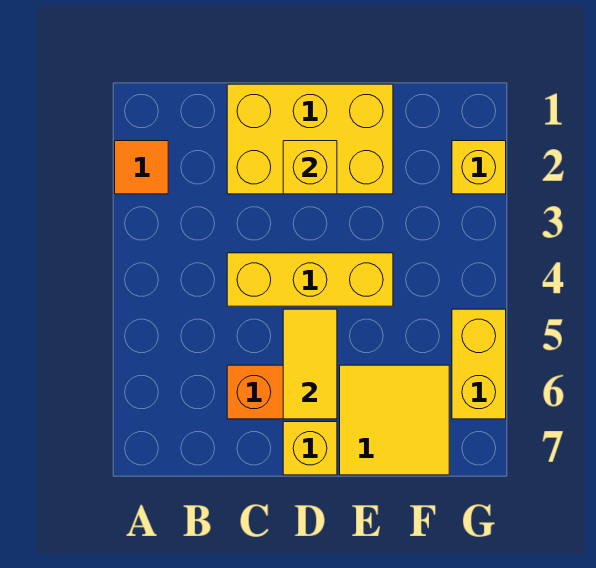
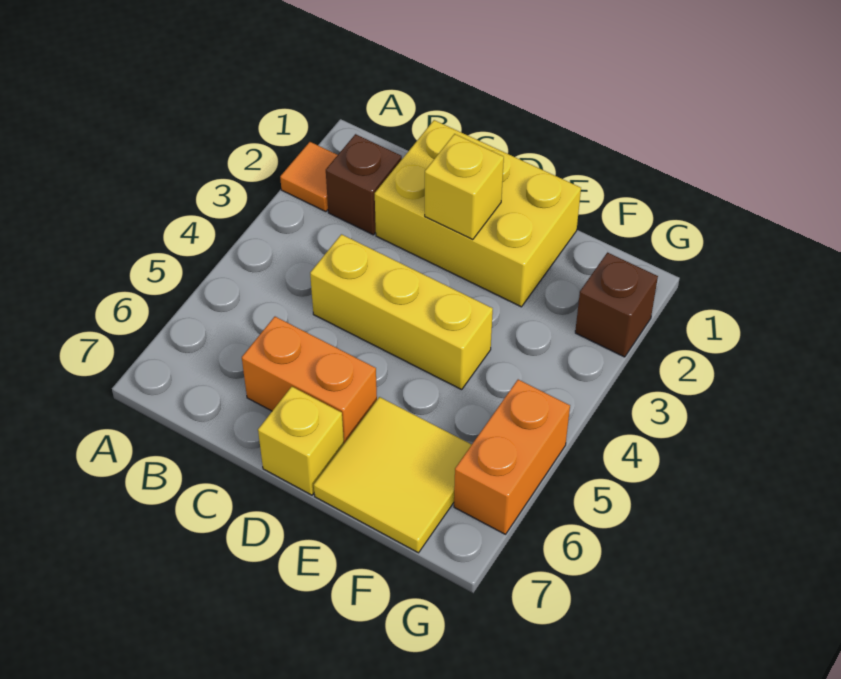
none -> brown brick B2 level 1
yellow tile D5:D6 level 2 -> none
yellow brick G2 level 1 -> brown brick G2 level 1
yellow brick G5:G6 level 1 -> orange brick G5:G6 level 1

